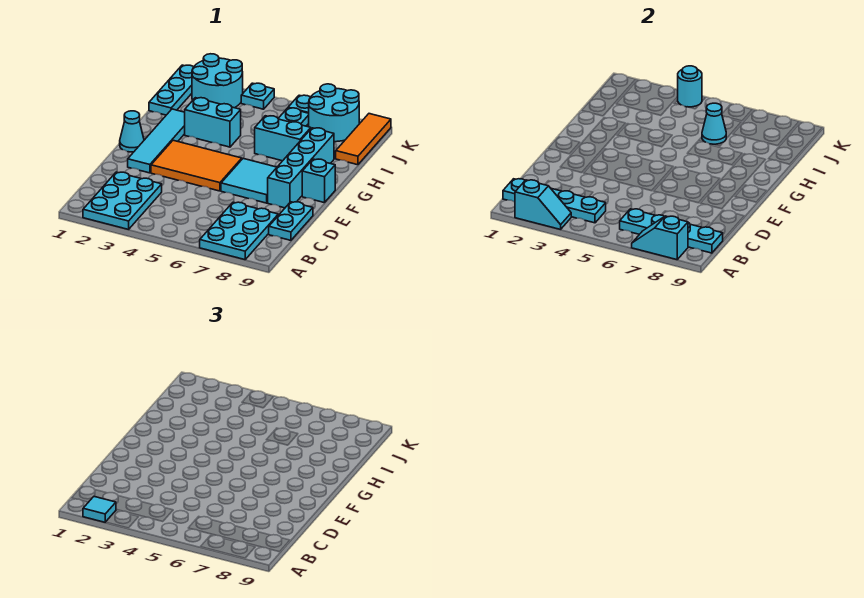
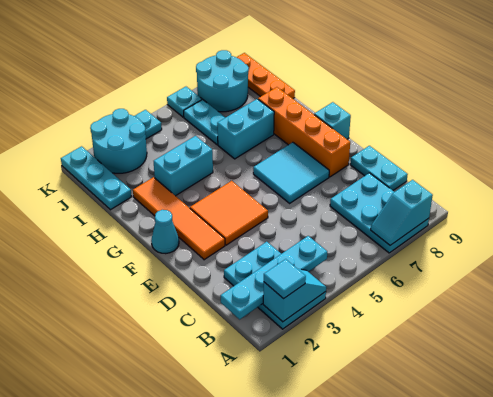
cyan plate B6:B9 level 2 -> none
cyan tile E2:H2 level 1 -> orange tile E2:H2 level 1
orange tile E3:F5 level 1 -> orange tile E3:F4 level 1
cyan brick E8:H8 level 1 -> orange brick E8:H8 level 1
cyan cone I6 level 2 -> none
orange tile I9:K9 level 1 -> orange plate I9:K9 level 1
cyan round brick K4 level 2 -> none

